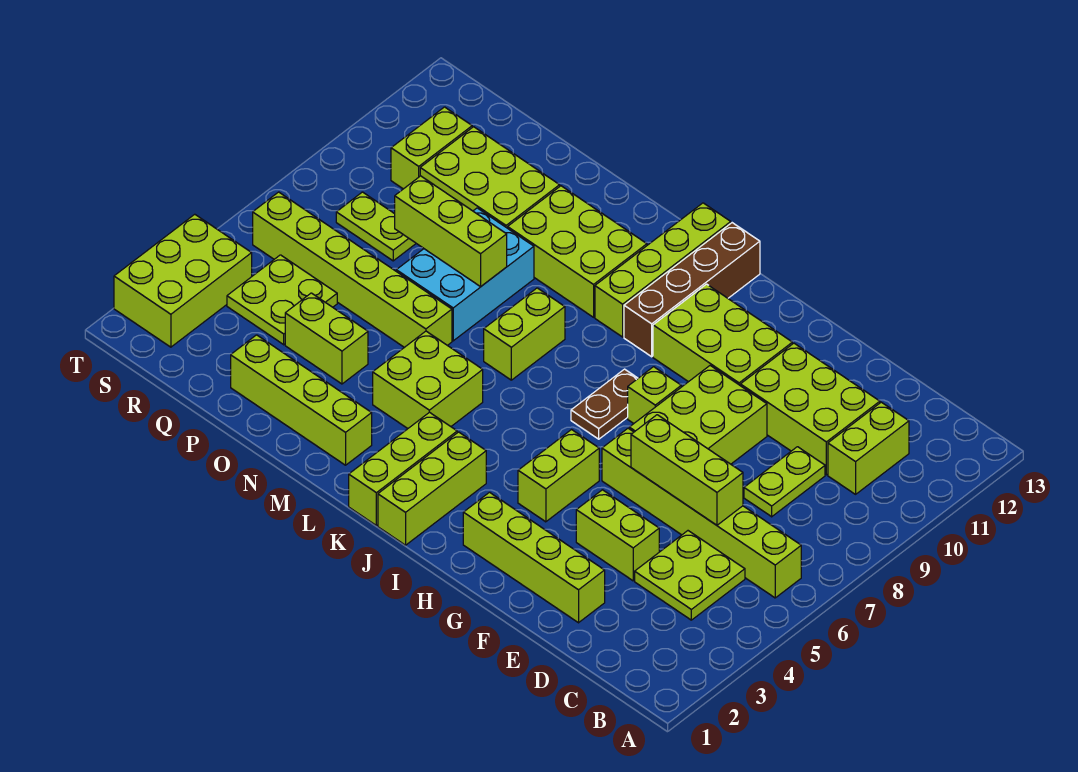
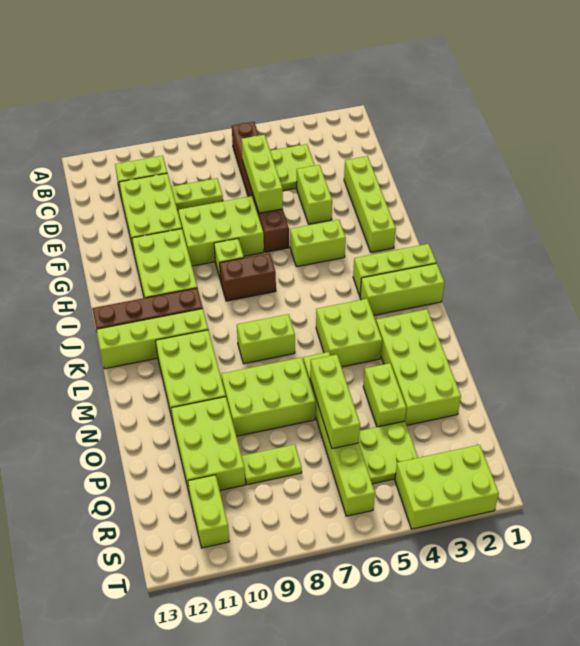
lime brick B6:G6 level 1 -> brown brick B6:G6 level 1
brown plate I7:I8 level 1 -> brown brick I7:I8 level 1
lime brick M2:P2 level 1 -> lime brick M2:P3 level 1
cyan brick N7:O9 level 1 -> lime brick N7:O9 level 1
lime brick N8:P8 level 2 -> lime brick O6:Q6 level 2
lime plate Q8:R8 level 1 -> lime plate Q8:Q9 level 1
lime brick R10:R11 level 1 -> lime brick R11:S11 level 1

